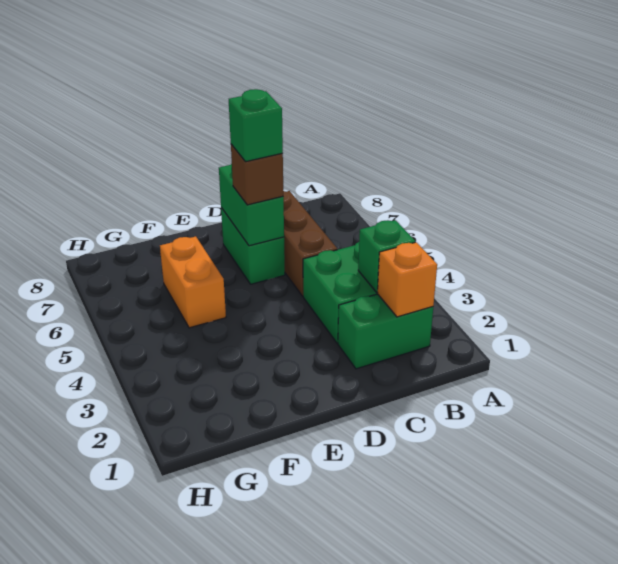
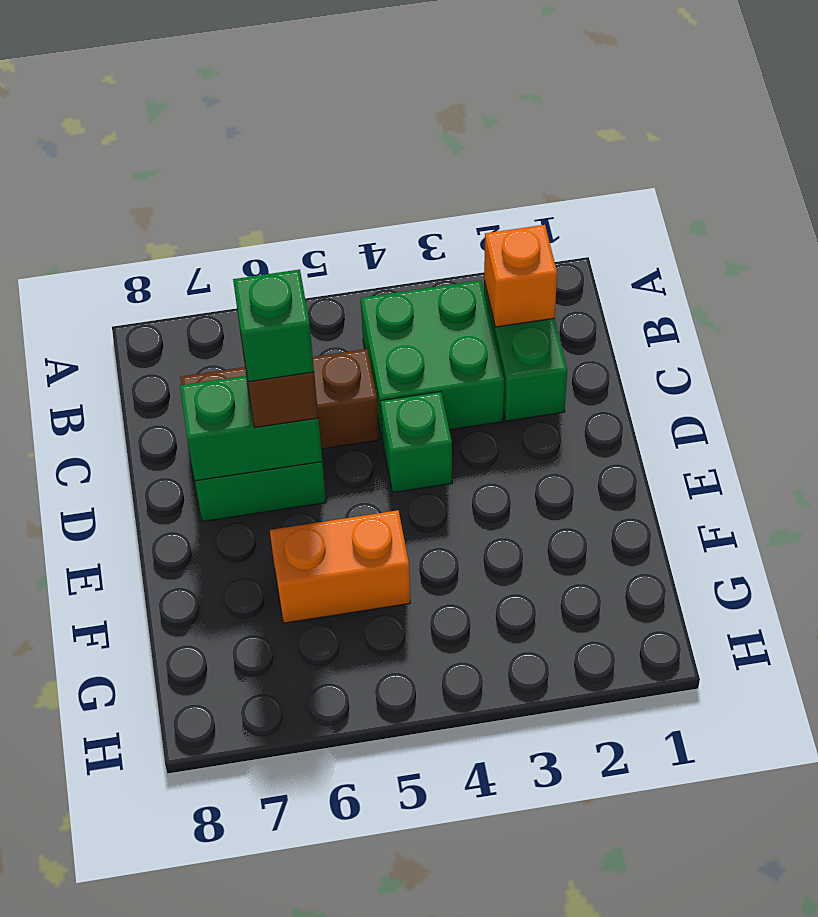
green brick B3 level 2 -> green brick D4 level 1

